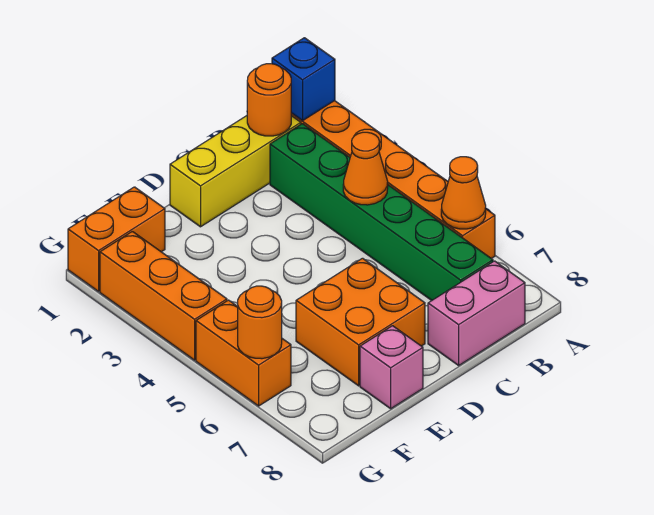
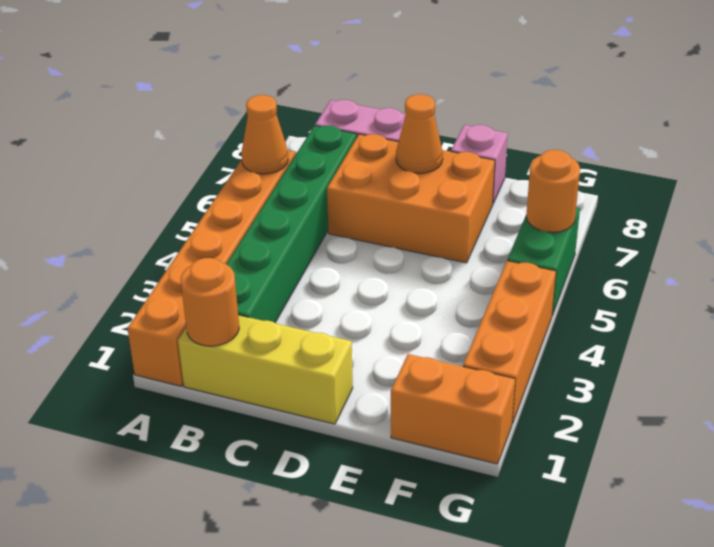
blue brick A1 level 2 -> none
orange cone B4 level 2 -> orange cone D7 level 2
orange brick D6:E7 level 1 -> orange brick C6:E7 level 1
orange brick G5:G6 level 1 -> green brick G5:G6 level 1

